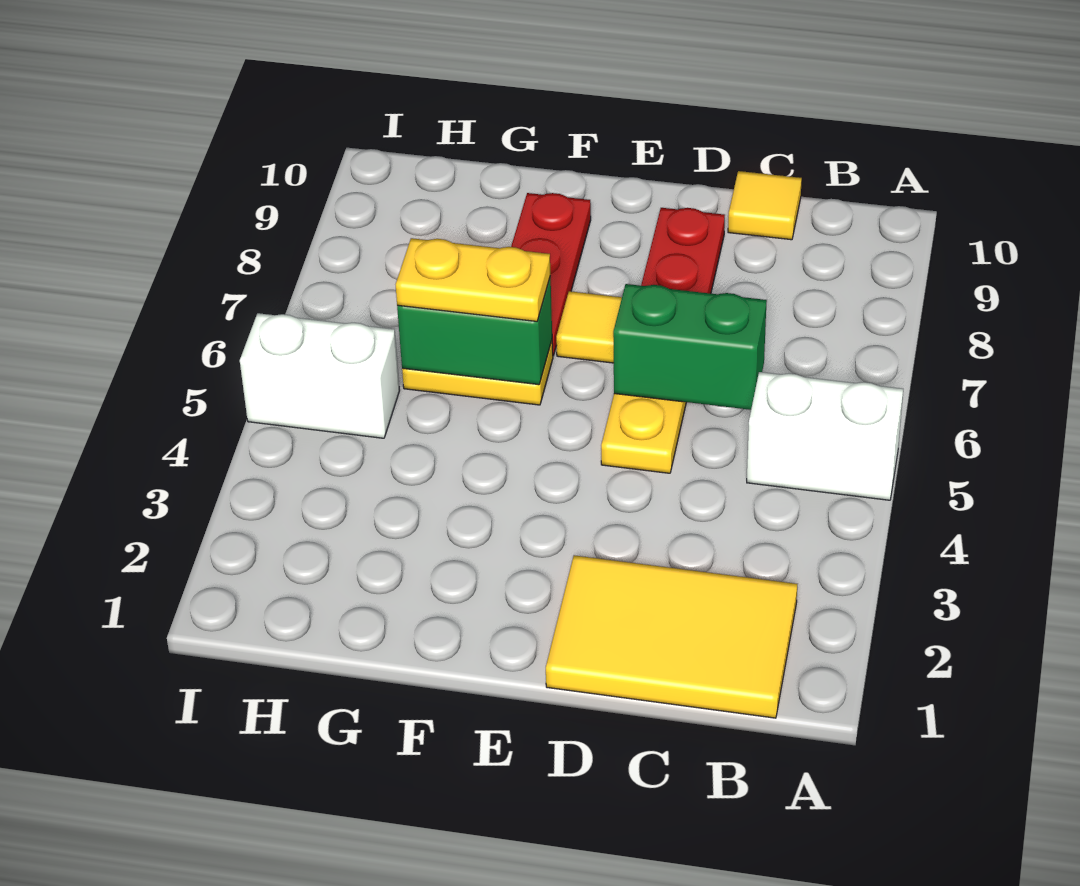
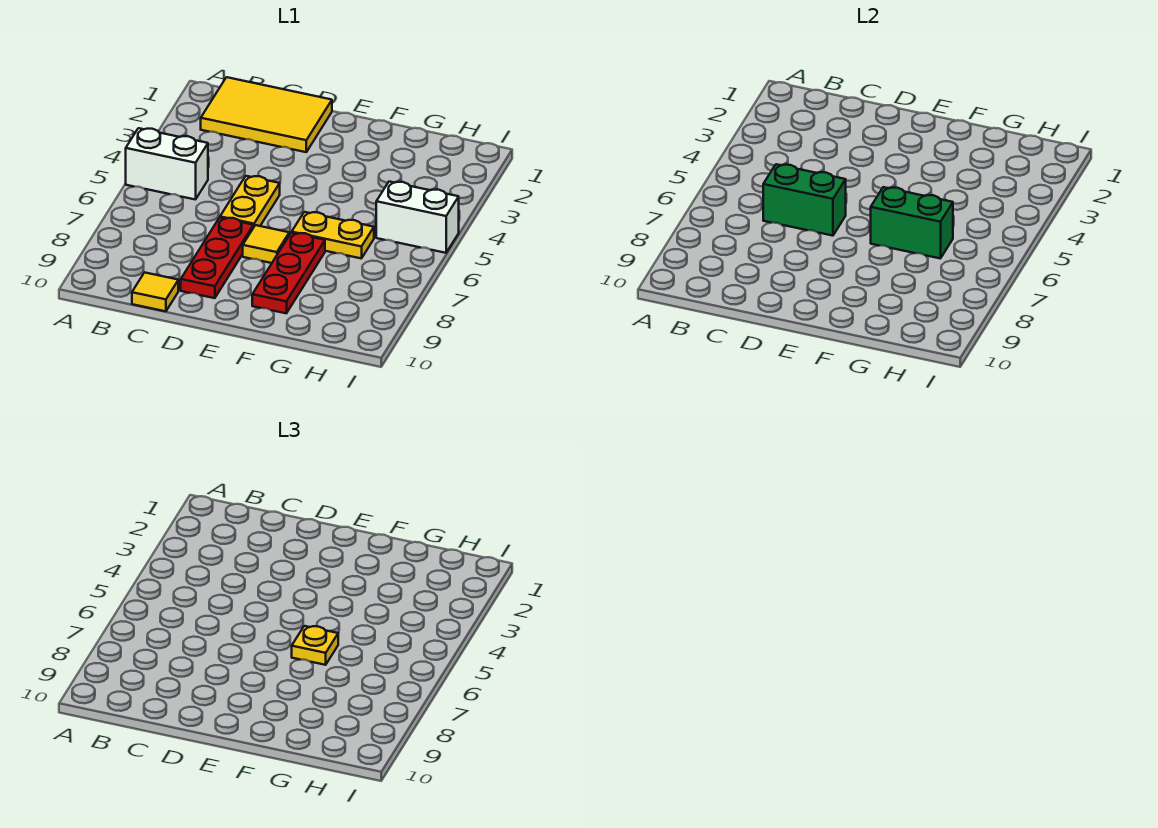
yellow plate F6:G6 level 3 -> yellow plate F6 level 3

